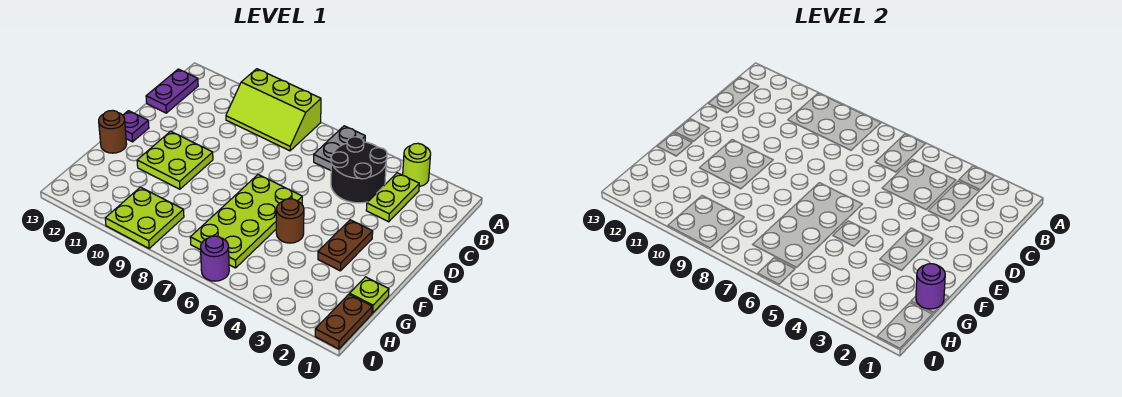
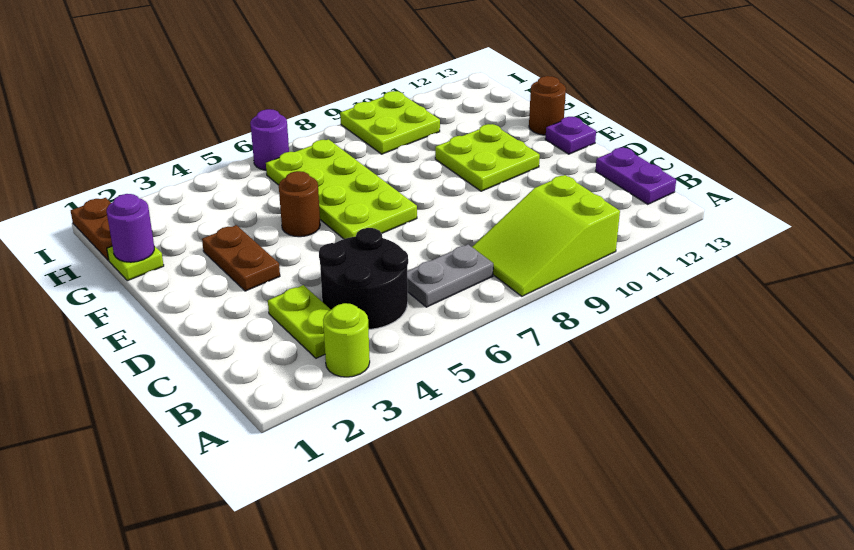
grey plate A6:B6 level 1 -> grey plate B6:B7 level 1
lime slope A8:B10 level 1 top A -> lime slope A8:B10 level 1 top 10

